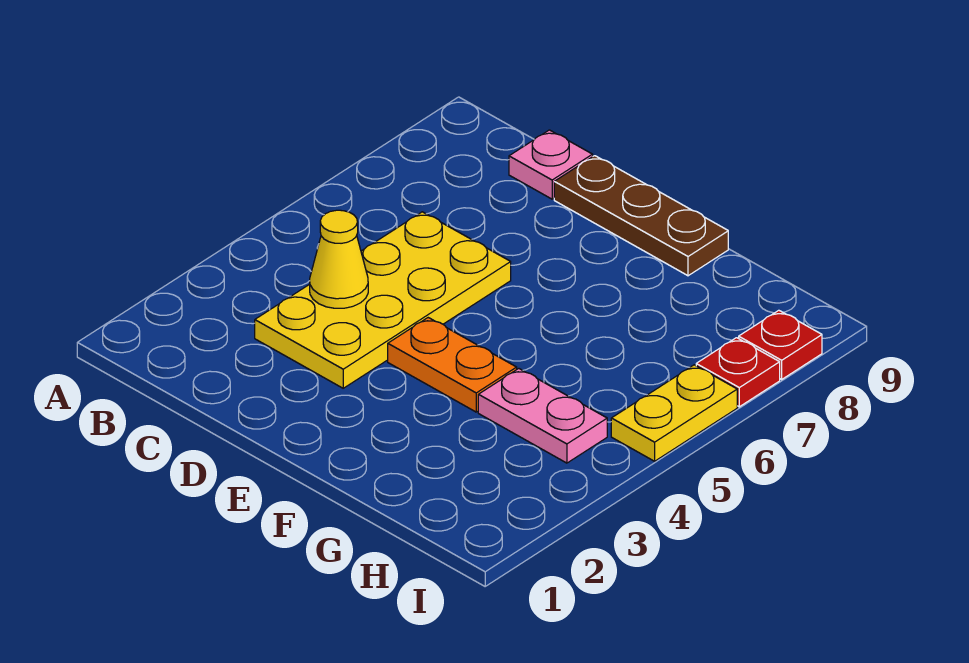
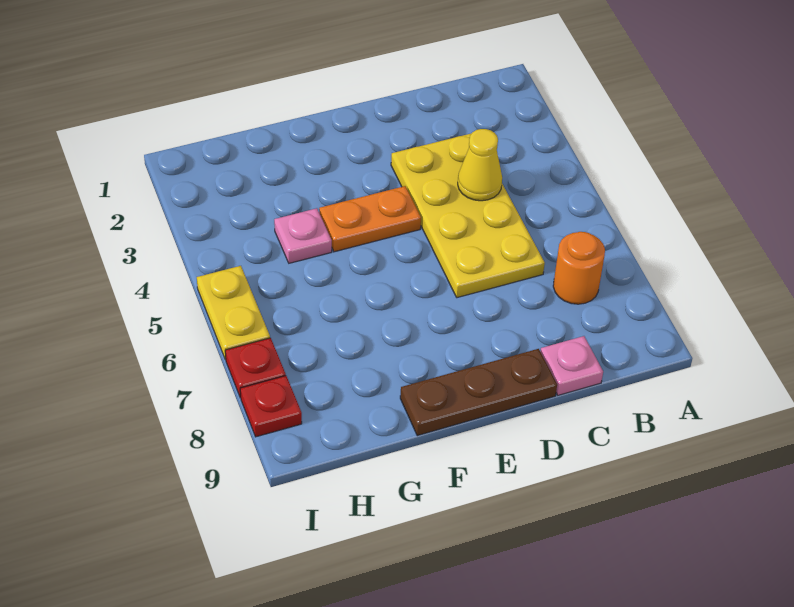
none -> orange round brick B7 level 1
pink plate G4:H4 level 1 -> pink plate G4 level 1

